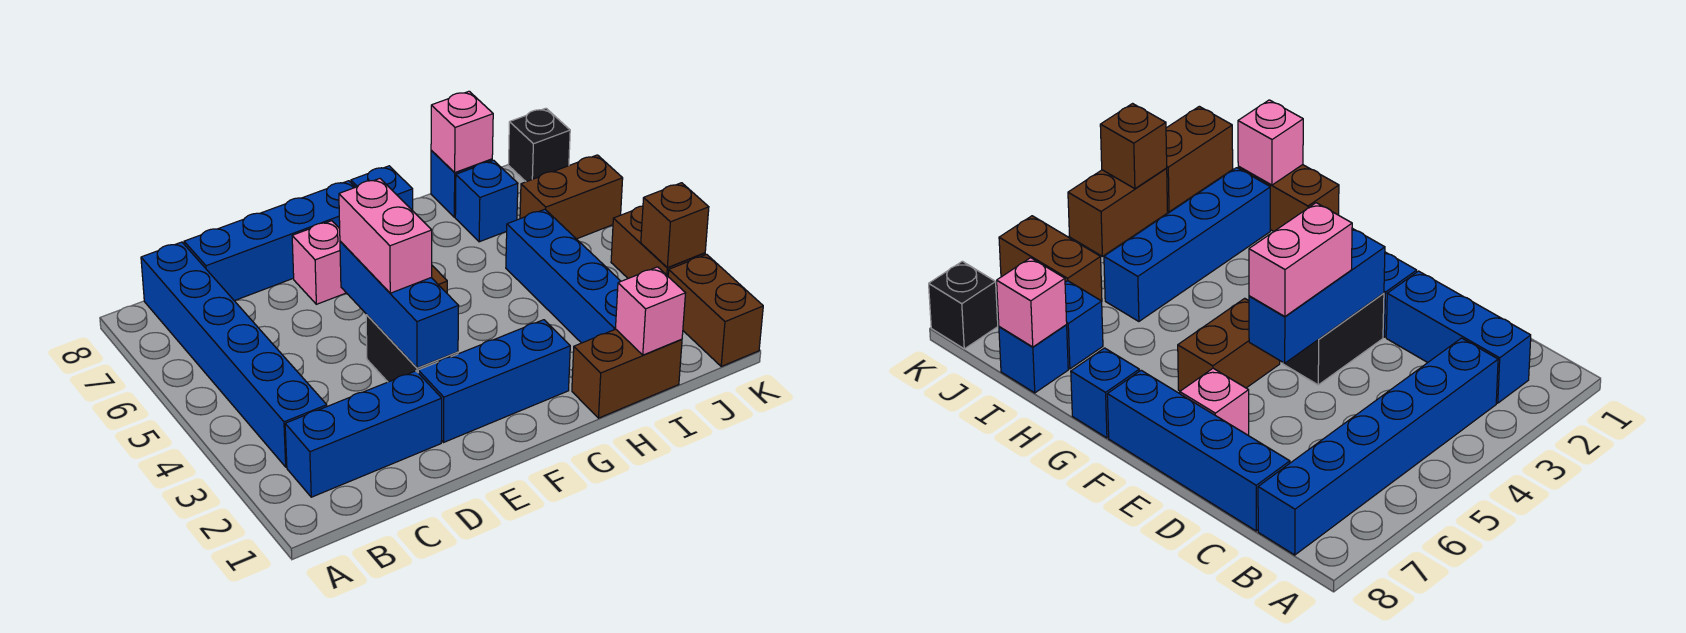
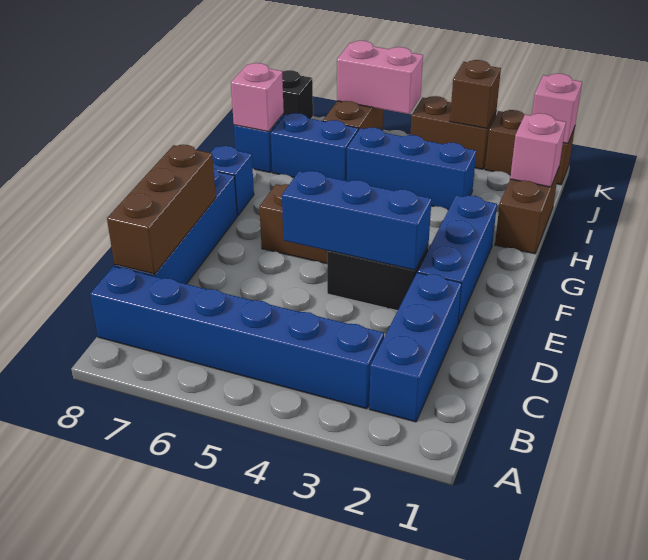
none -> brown brick C8:E8 level 2
pink brick E4:E5 level 3 -> pink brick K5:K6 level 2
pink brick E7 level 1 -> pink brick K1 level 2
blue brick I2:I5 level 1 -> blue brick I3:I5 level 1
blue brick I7 level 1 -> blue brick I6:I7 level 1

